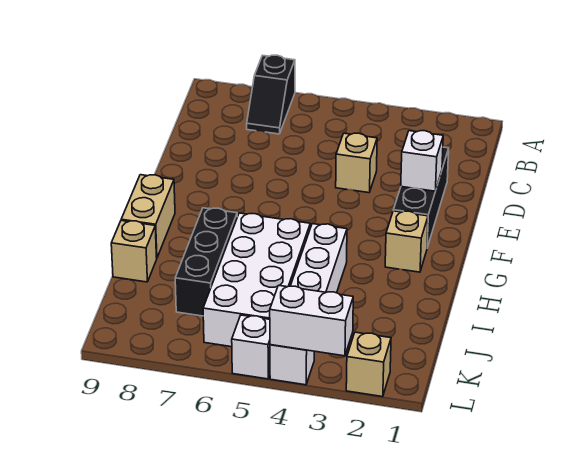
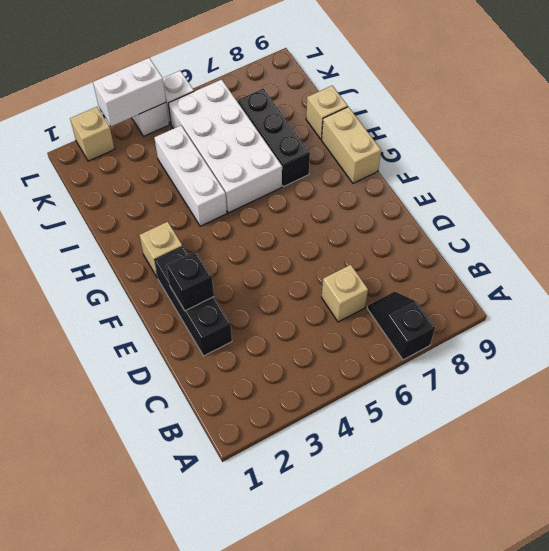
tan brick D4 level 1 -> tan brick C6 level 1
white brick E2 level 2 -> black brick E2 level 2

